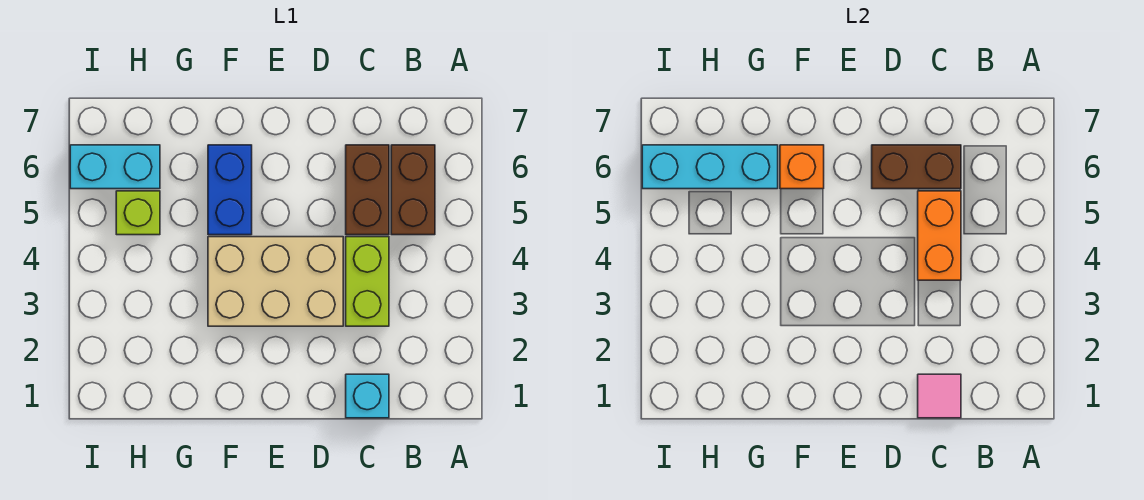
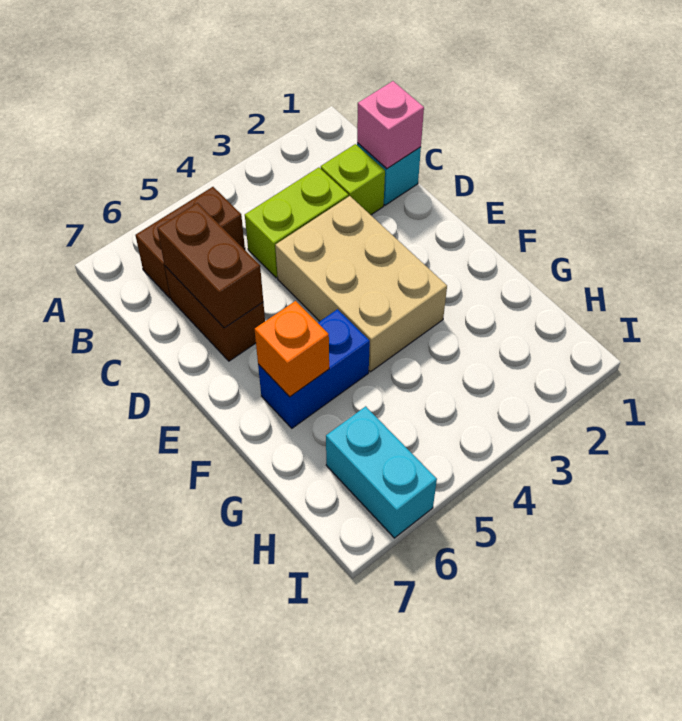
pink tile C1 level 2 -> pink brick C1 level 2
orange brick C4:C5 level 2 -> none
brown brick C5:C6 level 1 -> brown brick C6:D6 level 1
cyan brick G6:I6 level 2 -> none
lime brick H5 level 1 -> lime brick C2 level 1

